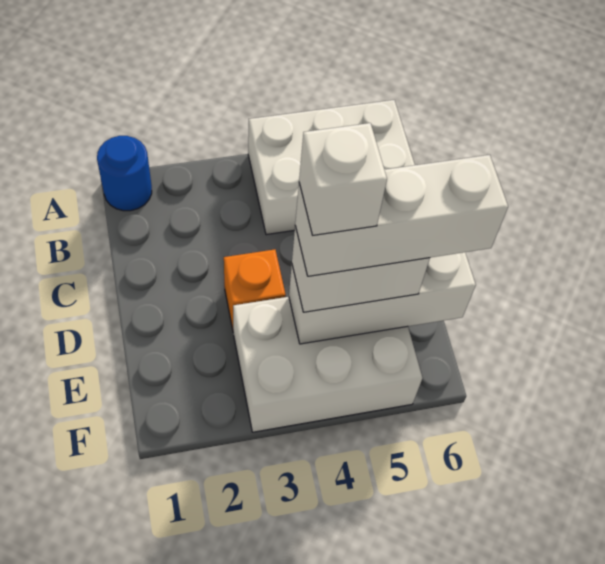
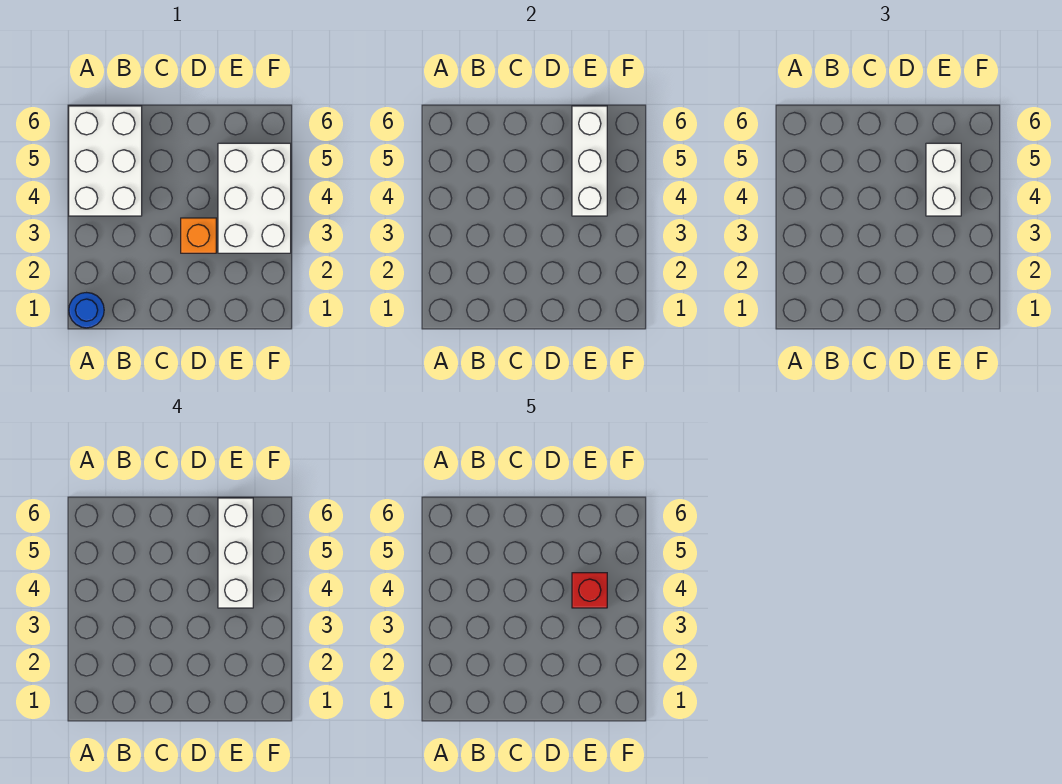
white brick E4 level 5 -> red brick E4 level 5

